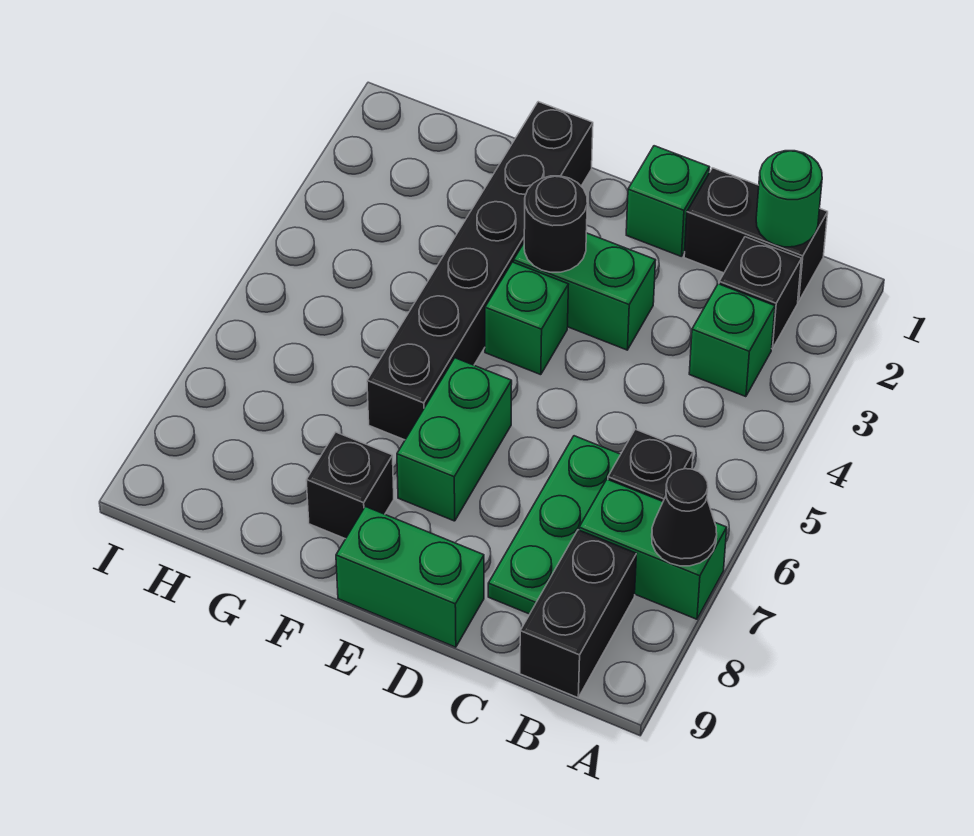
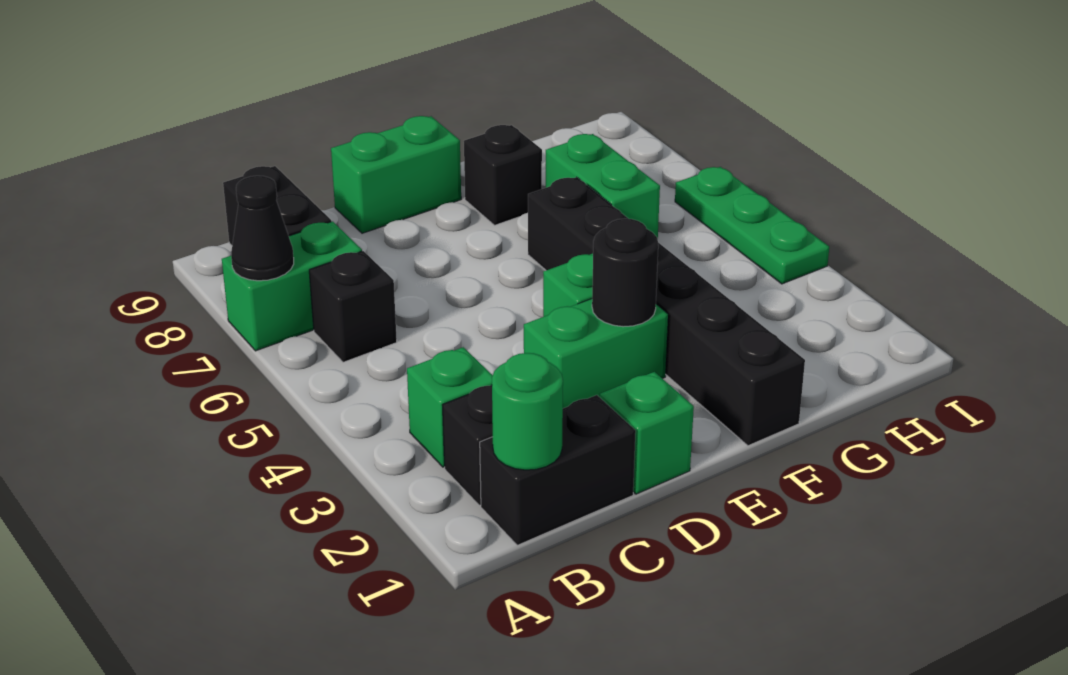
green plate C6:C8 level 1 -> green plate I4:I6 level 1
green brick E6:E7 level 1 -> green brick G6:G7 level 1

